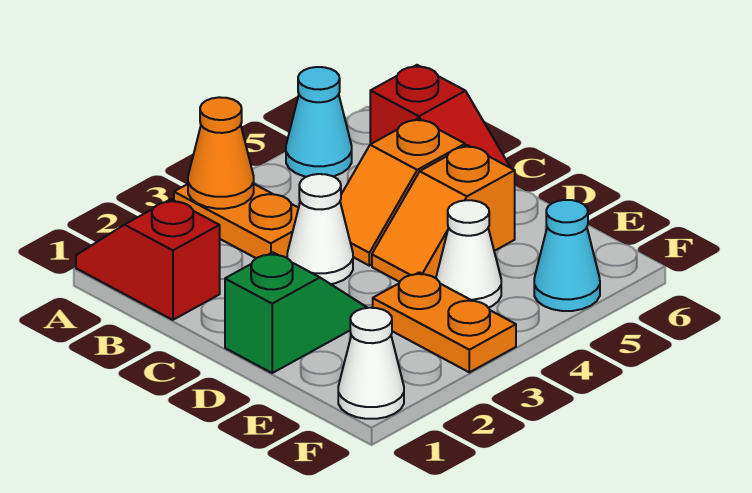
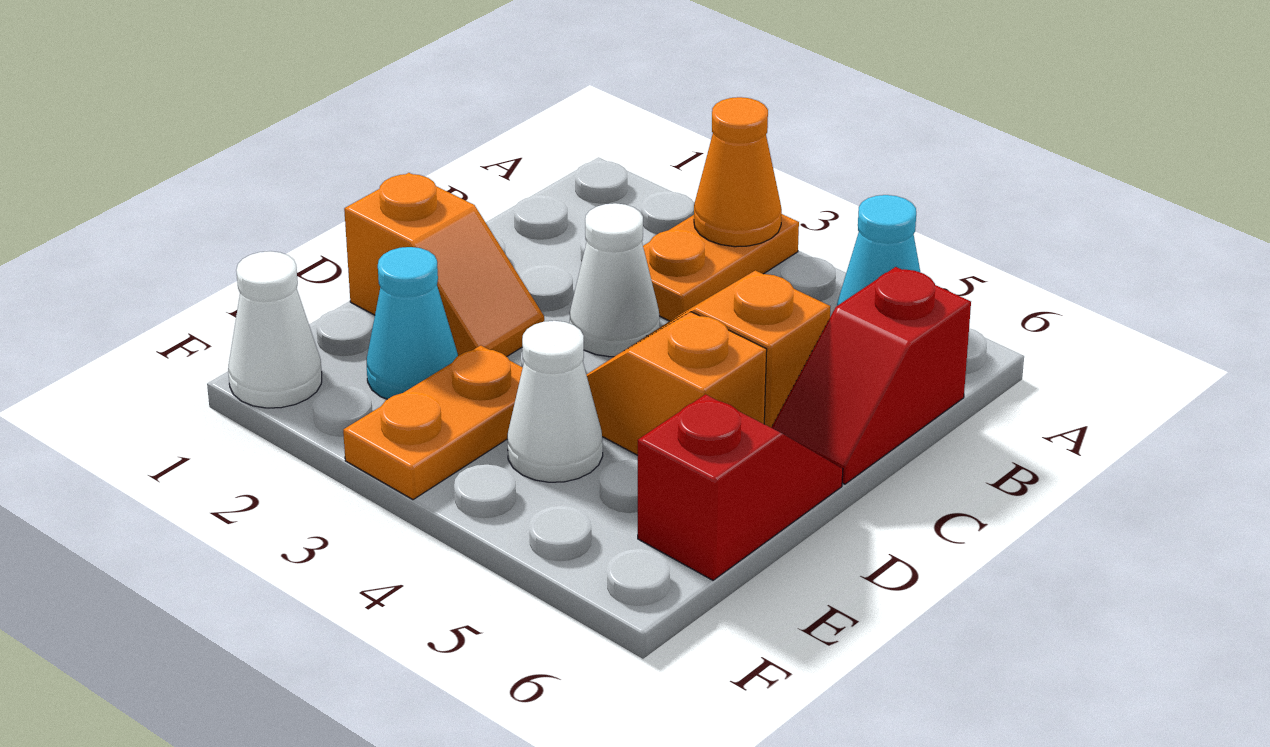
red slope A1:B1 level 1 top B -> red slope D6:E6 level 1 top E
green slope D1:D2 level 1 top 1 -> orange slope D1:D2 level 1 top 1
cyan cone F5 level 1 -> cyan cone E2 level 1

